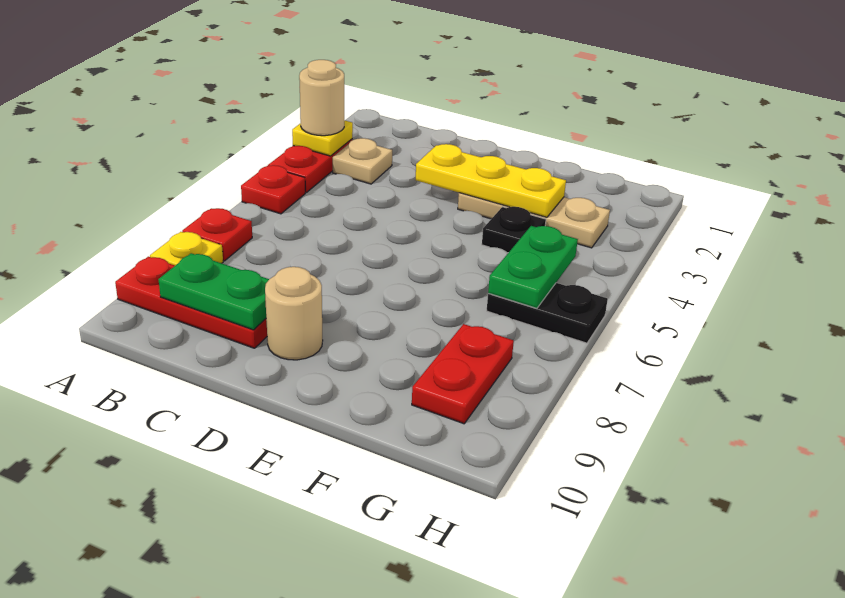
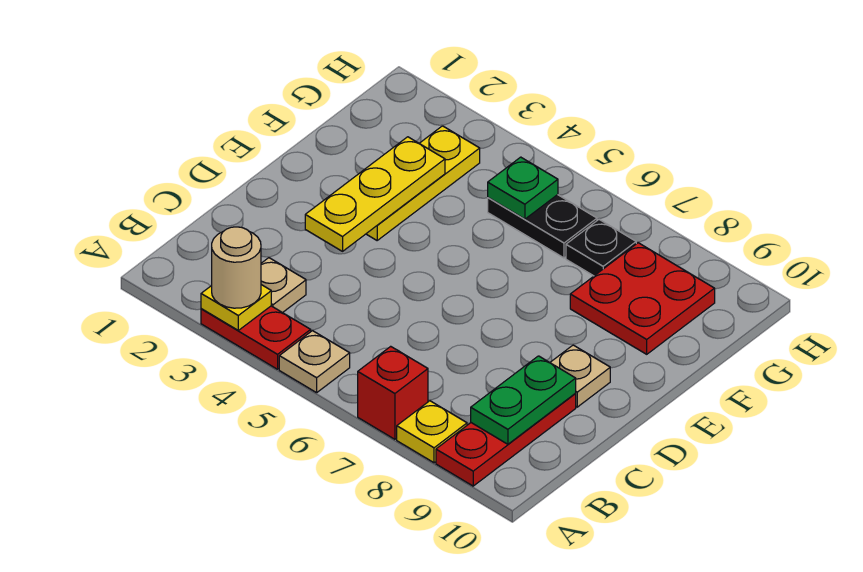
red plate A5 level 1 -> tan plate A5 level 1
red plate A7 level 1 -> red brick A7 level 1
tan round brick D9 level 1 -> tan plate D9 level 1
tan plate E3:G3 level 1 -> yellow plate E3:G3 level 1
black plate F4 level 1 -> black plate G7 level 1
green plate G5:G6 level 2 -> green plate G5 level 2
black plate G6:H6 level 1 -> black plate G5:G6 level 1
red plate G8:G9 level 1 -> red plate F8:G9 level 1

